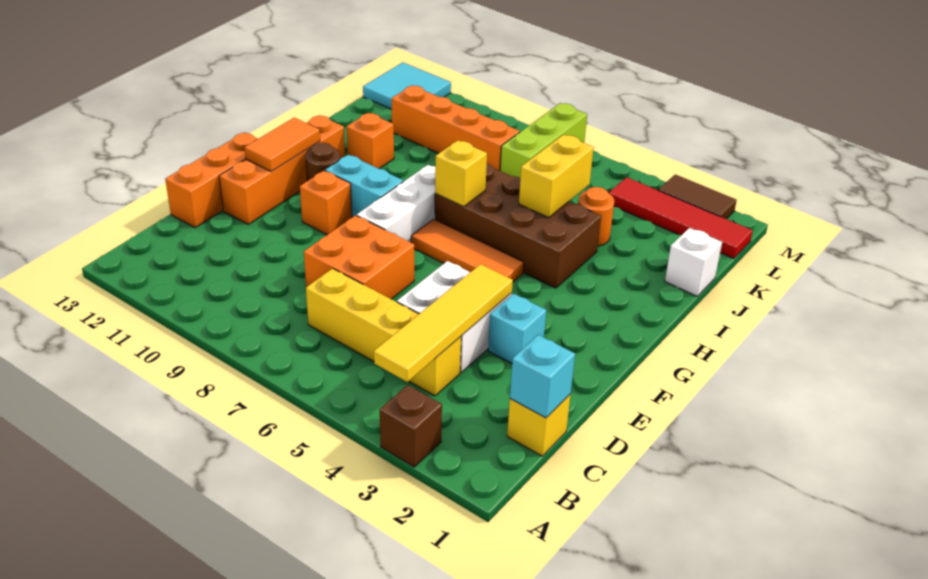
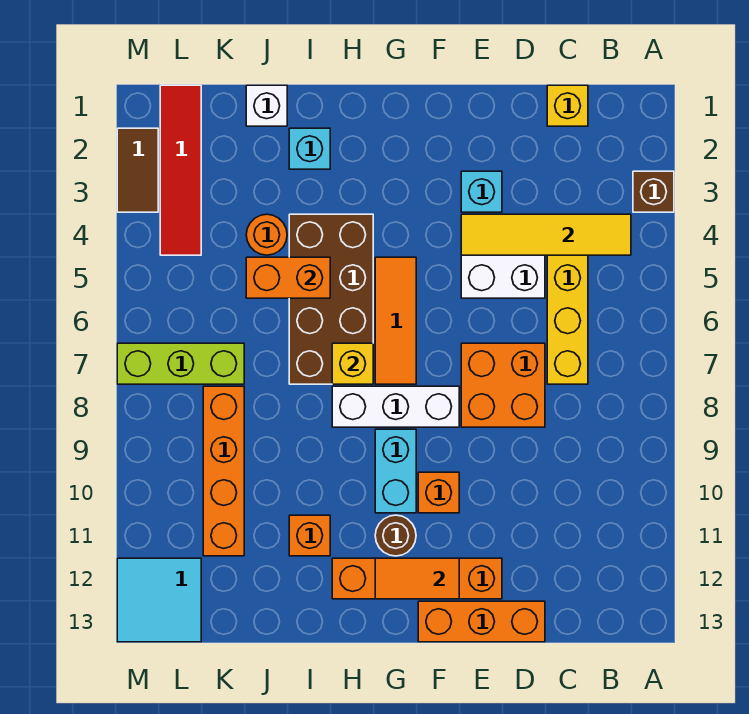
cyan brick C1 level 2 -> cyan brick I2 level 1
yellow brick I5:J5 level 2 -> orange brick I5:J5 level 2

